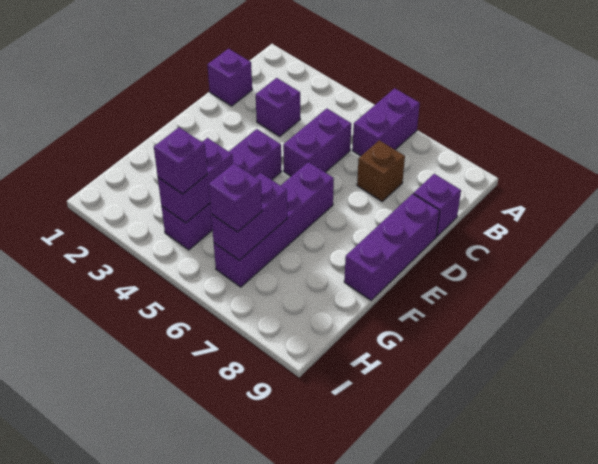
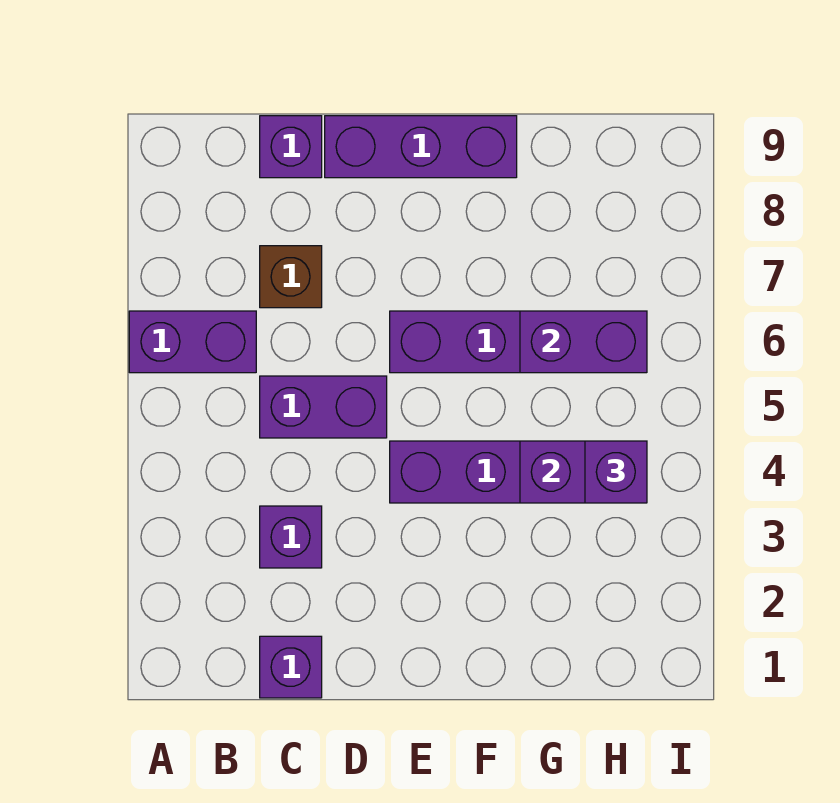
purple brick H6 level 3 -> none

